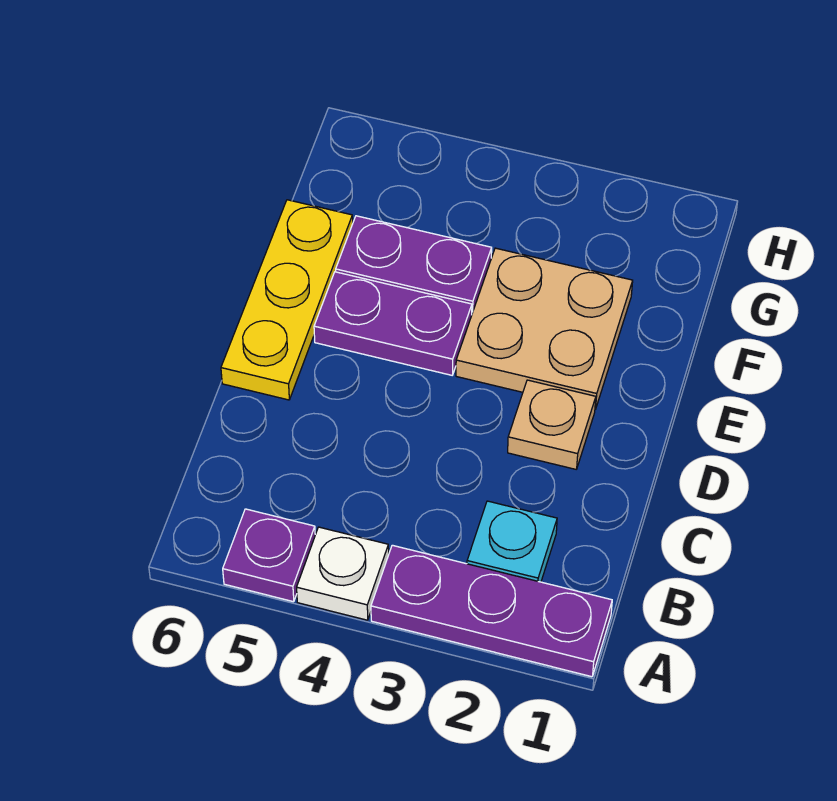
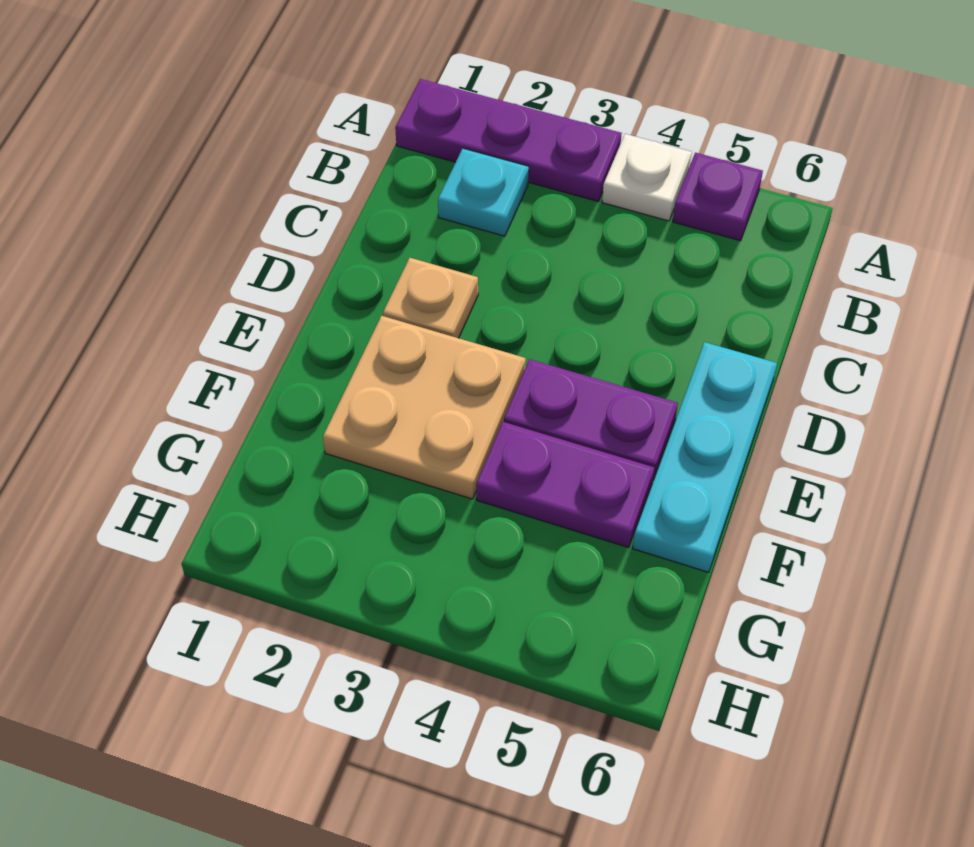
yellow plate D6:F6 level 1 -> cyan plate D6:F6 level 1

